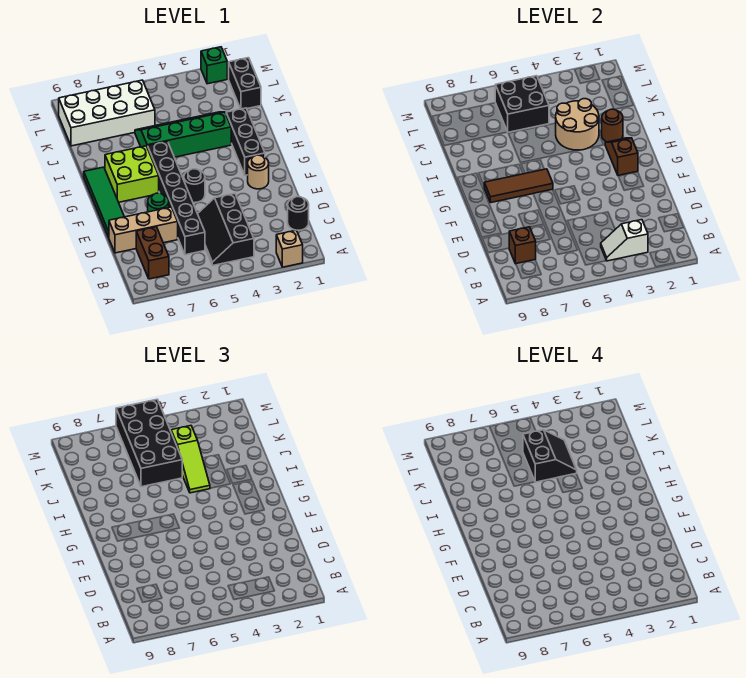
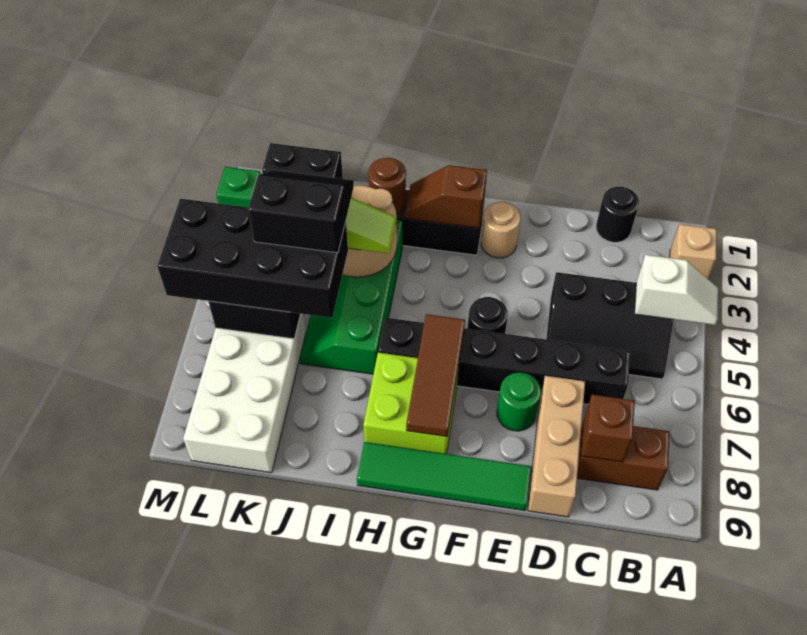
white slope B3:B4 level 2 top 3 -> white slope A4:B4 level 2 top B

